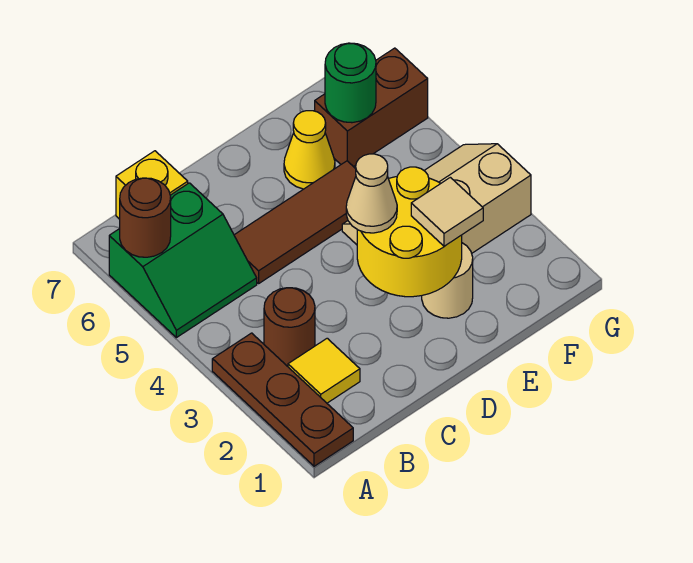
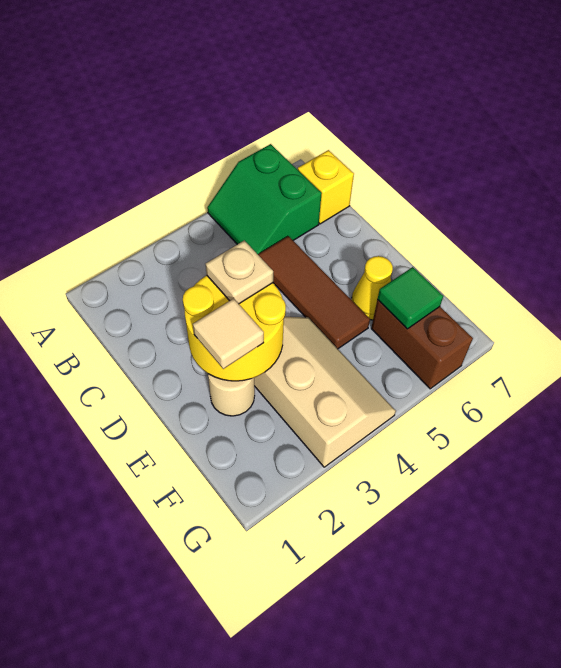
brown plate A1:A3 level 1 -> none
brown round brick A6 level 2 -> none
yellow tile B2 level 1 -> none
brown round brick B3 level 1 -> none
tan cone D3 level 3 -> tan plate D3 level 3
green round brick F6 level 2 -> green tile F6 level 2

